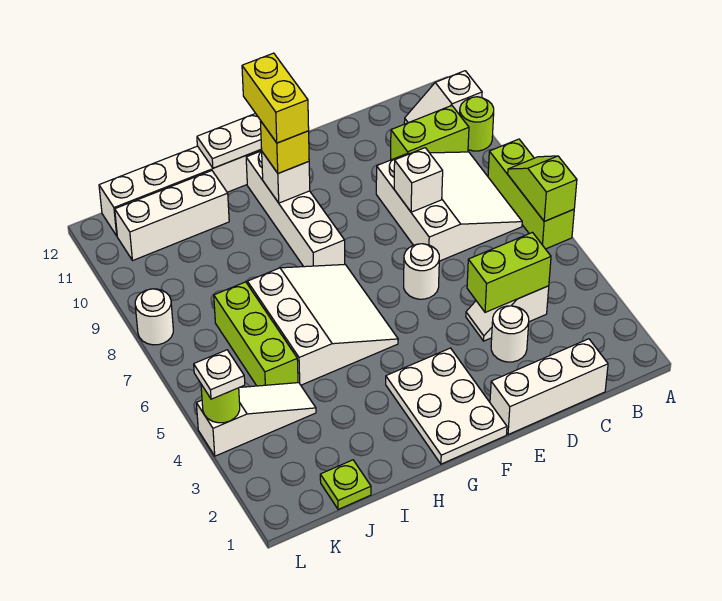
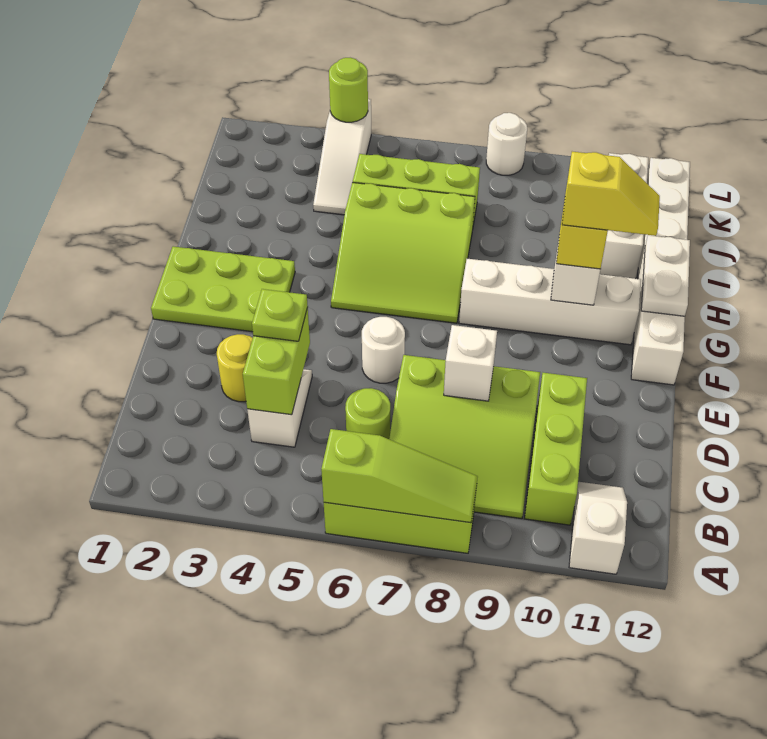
lime slope A6:A7 level 2 top 6 -> lime slope A6:A8 level 2 top 6
lime round brick A10 level 1 -> lime round brick C6 level 1
white slope B7:D9 level 1 top D -> lime slope B7:D9 level 1 top D
lime brick B10:C10 level 1 -> lime brick B10:D10 level 1
white brick C1:E1 level 1 -> none
white round brick D3 level 1 -> yellow round brick D3 level 1
white plate F1:G3 level 1 -> lime plate F1:G3 level 1
white slope G5:I7 level 1 top I -> lime slope G5:I7 level 1 top I
yellow brick G10:G11 level 4 -> yellow slope G10:G11 level 4 top 10
lime plate J1 level 1 -> lime plate D4 level 3
white plate L4 level 3 -> none

